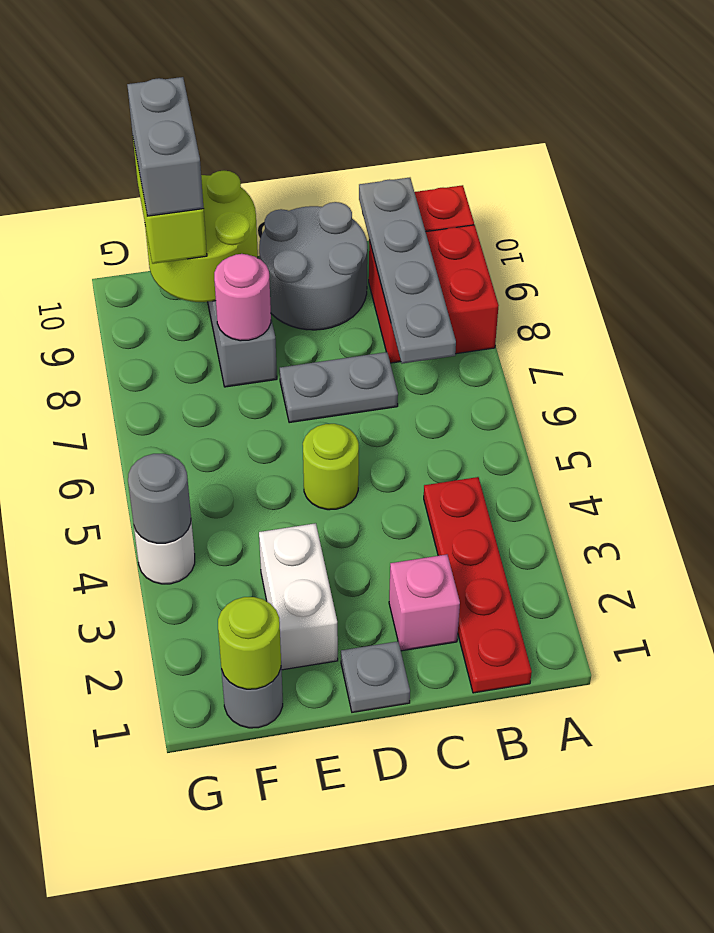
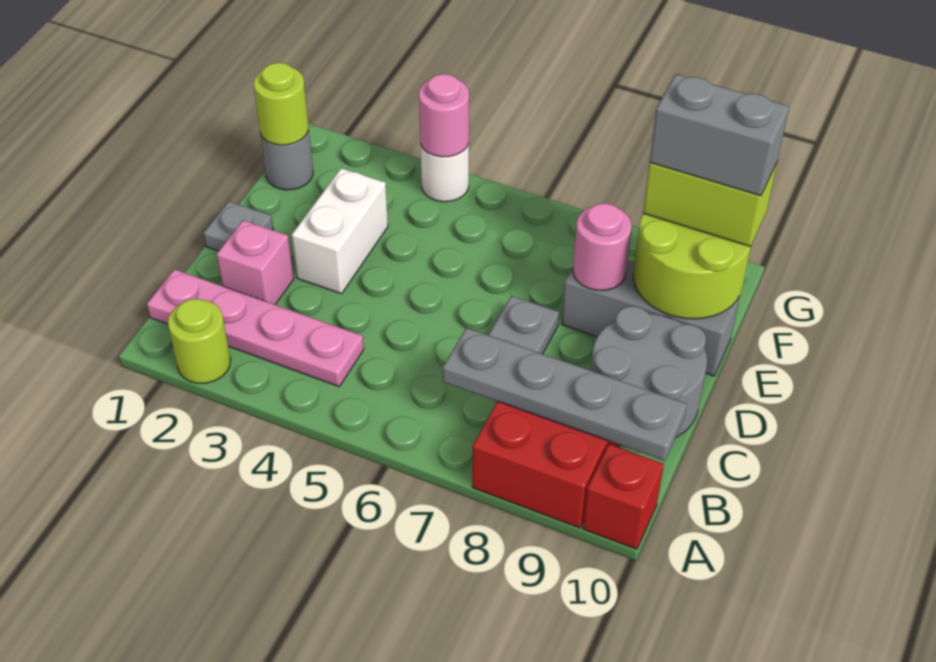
red plate B1:B4 level 1 -> pink plate B1:B4 level 1
lime round brick D5 level 1 -> lime round brick A2 level 1
white brick E2:E3 level 1 -> white brick D3:E3 level 1
grey round brick G4 level 2 -> pink round brick G4 level 2

